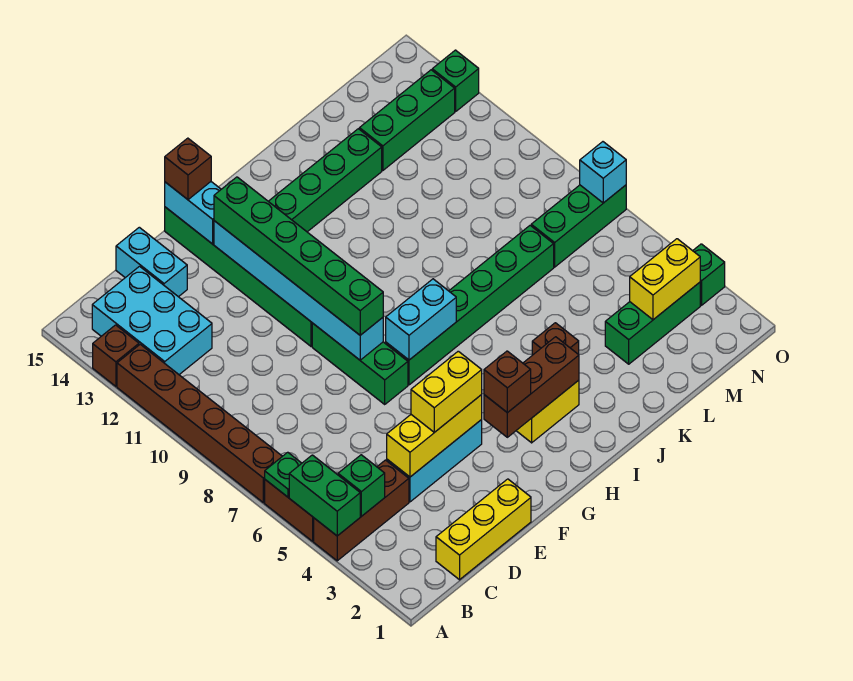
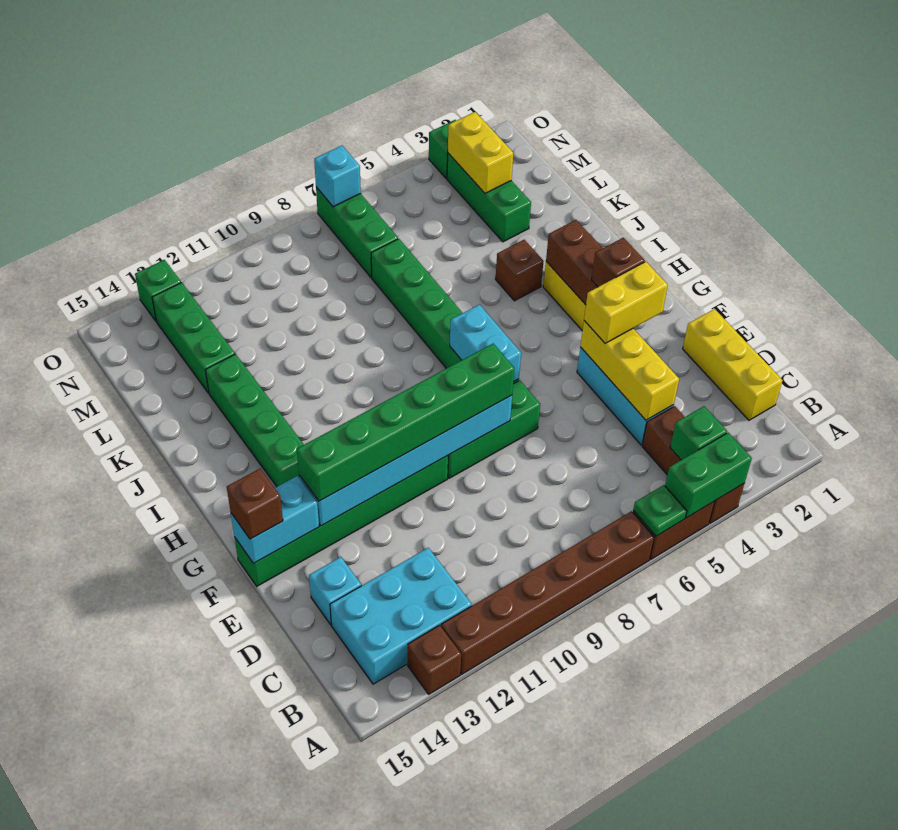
cyan brick D14:D15 level 1 -> cyan brick D14 level 1
yellow brick E4:F4 level 3 -> yellow brick F3:F4 level 3

